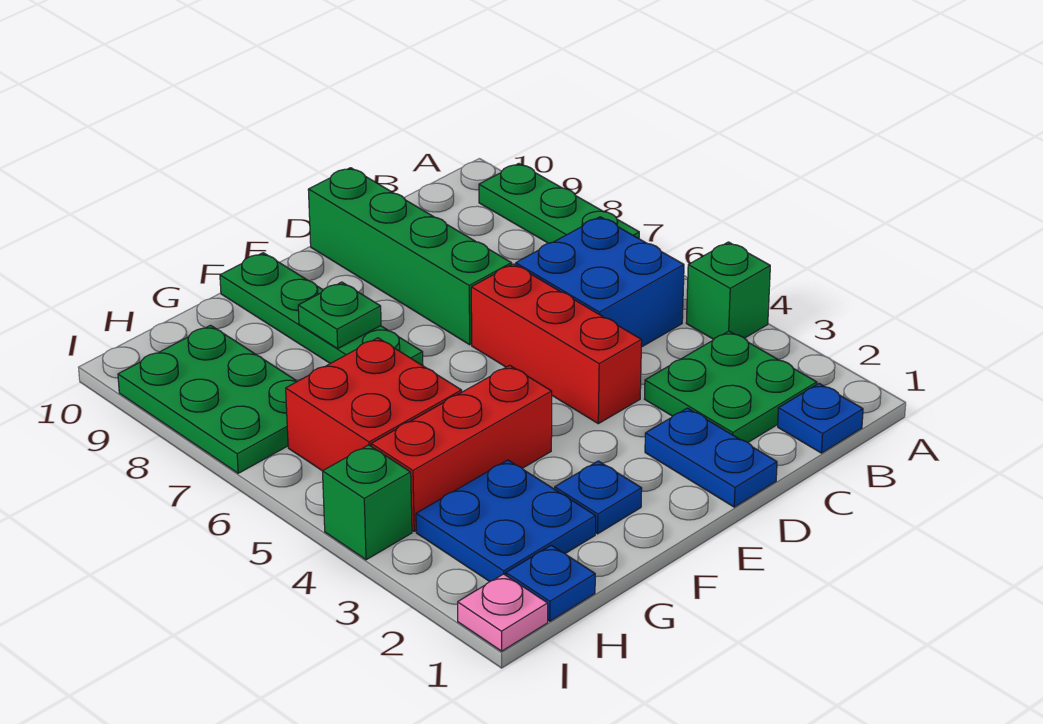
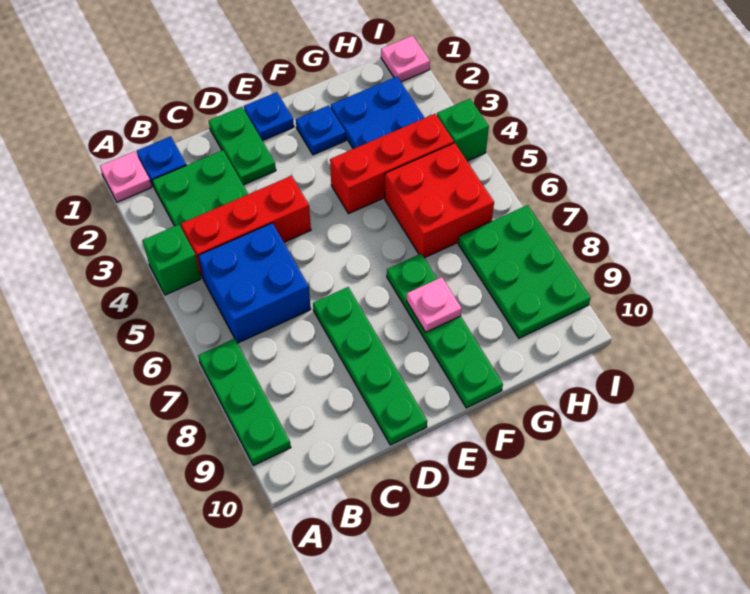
none -> pink plate A1 level 1
blue plate D1:D2 level 1 -> green plate D1:D2 level 1
red brick D4:D6 level 1 -> red brick B4:D4 level 1
green brick D7:D10 level 1 -> green plate D7:D10 level 1
green plate F8 level 2 -> pink plate F8 level 2
blue plate H1 level 1 -> blue plate E1 level 1

